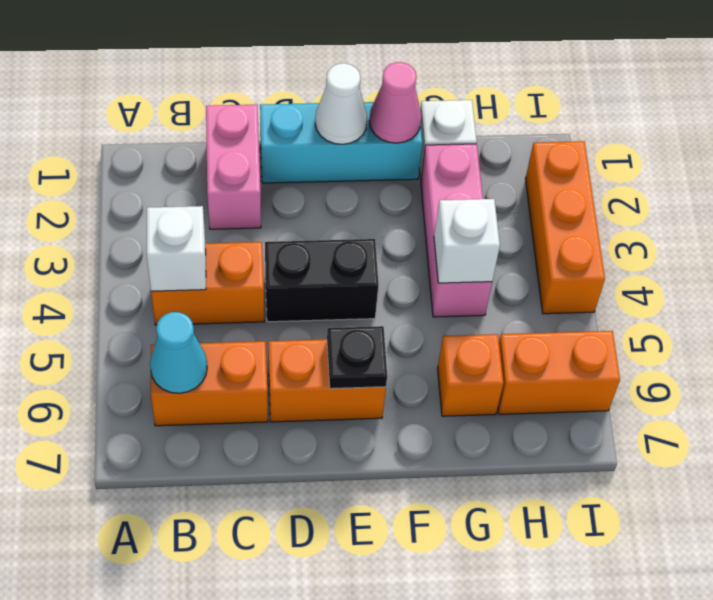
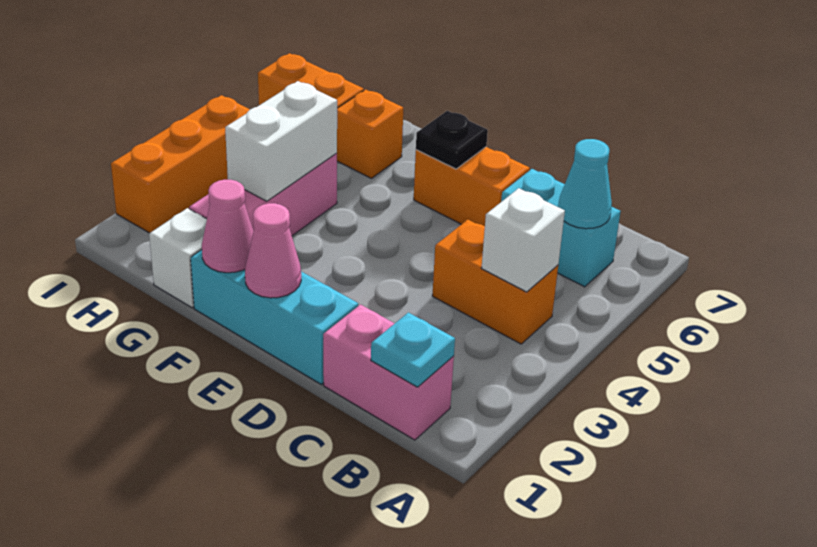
none -> cyan plate B1 level 2
orange brick B6:C6 level 1 -> cyan brick B6:C6 level 1
pink brick C1:C2 level 1 -> pink brick B1:C1 level 1
black brick D4:E4 level 1 -> none
white cone E1 level 2 -> pink cone E1 level 2
white brick G4 level 2 -> white brick G3:G4 level 2

